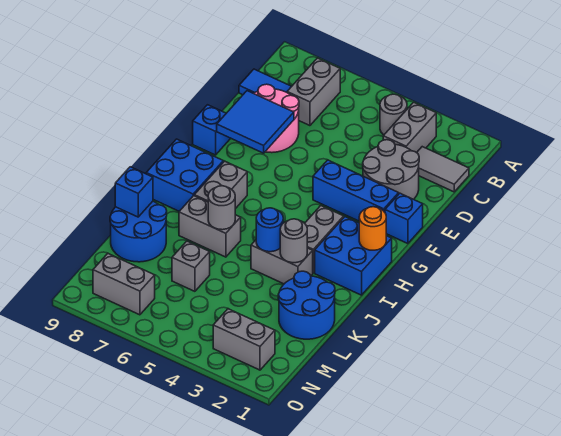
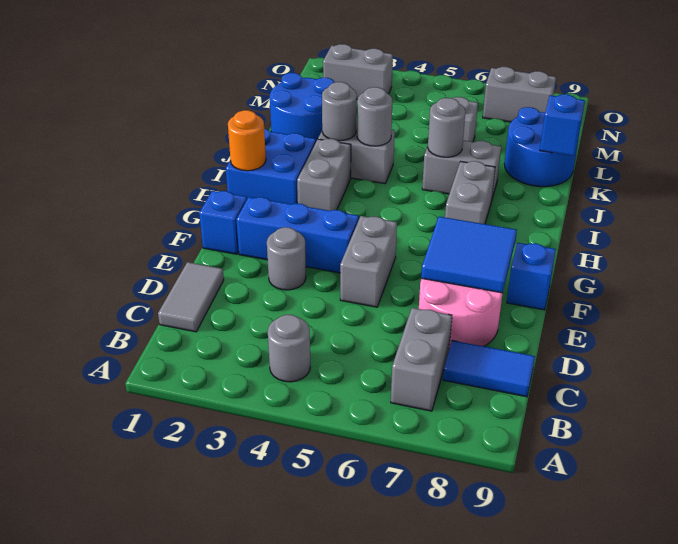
grey brick B3:C3 level 1 -> grey brick E5:F5 level 1
grey tile C1:C2 level 1 -> grey tile C1:D1 level 1
grey round brick D2:E3 level 1 -> grey round brick E3 level 1
blue brick H8:I9 level 1 -> none
blue round brick J4 level 2 -> grey round brick J4 level 2

